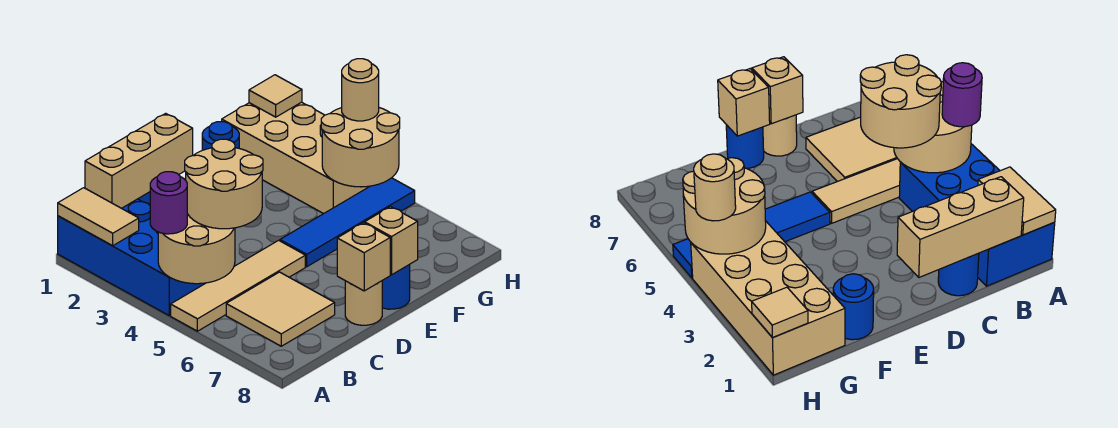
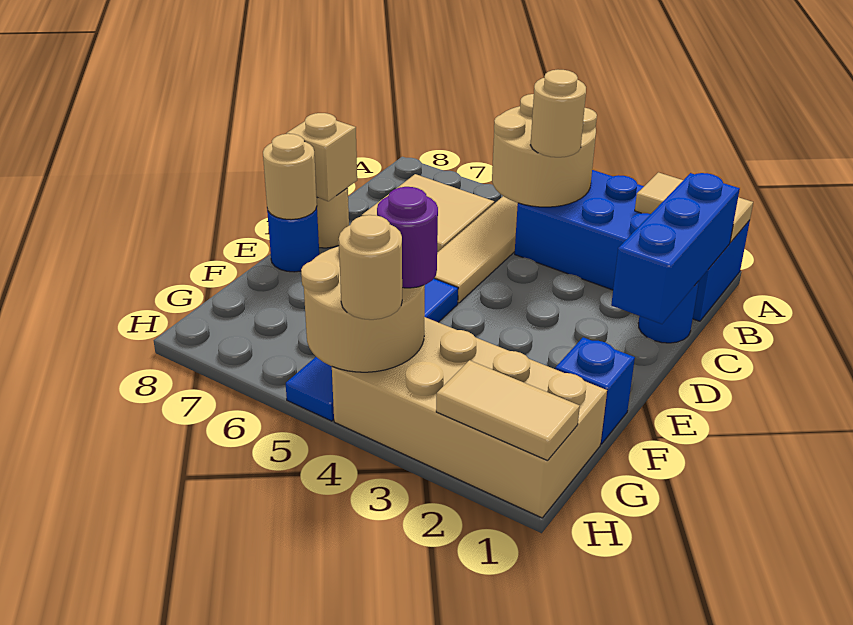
purple round brick A4 level 3 -> purple round brick G4 level 3
tan brick B1:D1 level 2 -> blue brick B1:D1 level 2
tan round brick B4:C5 level 3 -> tan round brick B4 level 3
tan brick E8 level 2 -> tan round brick E8 level 2
blue round brick F1 level 1 -> blue brick F1 level 1
tan tile H1 level 2 -> tan tile H1:H2 level 2

